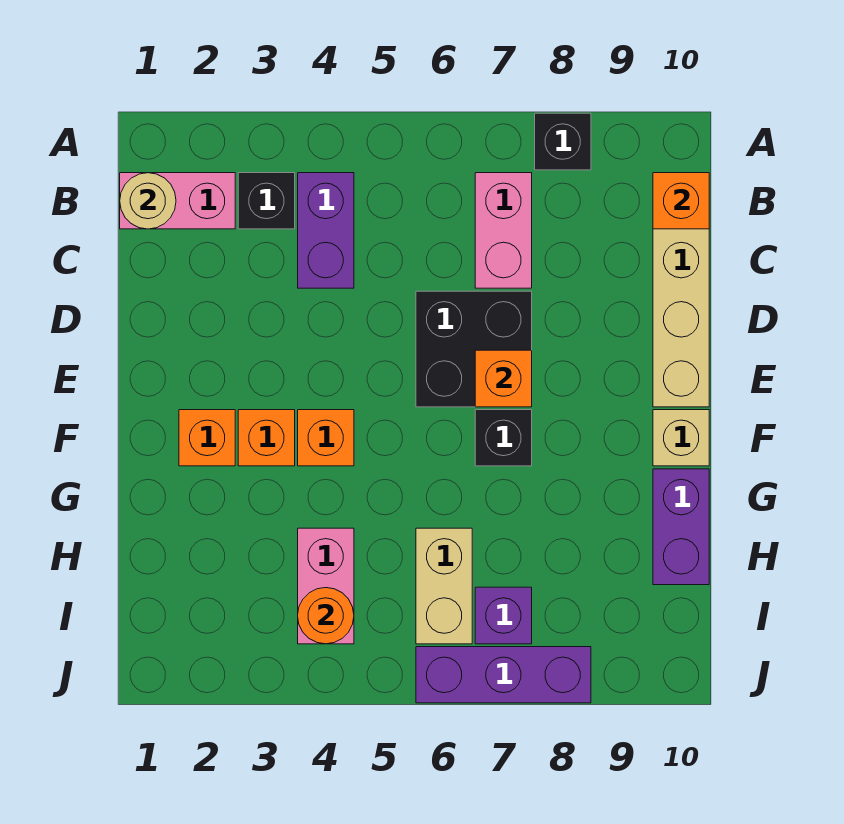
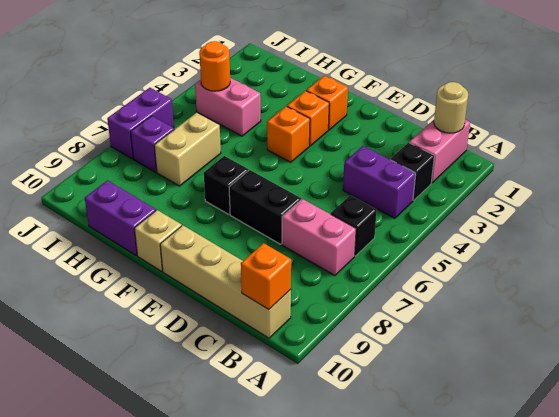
black brick A8 level 1 -> black brick B6 level 1
black brick D6:E7 level 1 -> black brick D7:E7 level 1
orange brick E7 level 2 -> none
tan brick H6:I6 level 1 -> tan brick H6:H7 level 1
purple brick J6:J8 level 1 -> purple brick J6:J7 level 1

